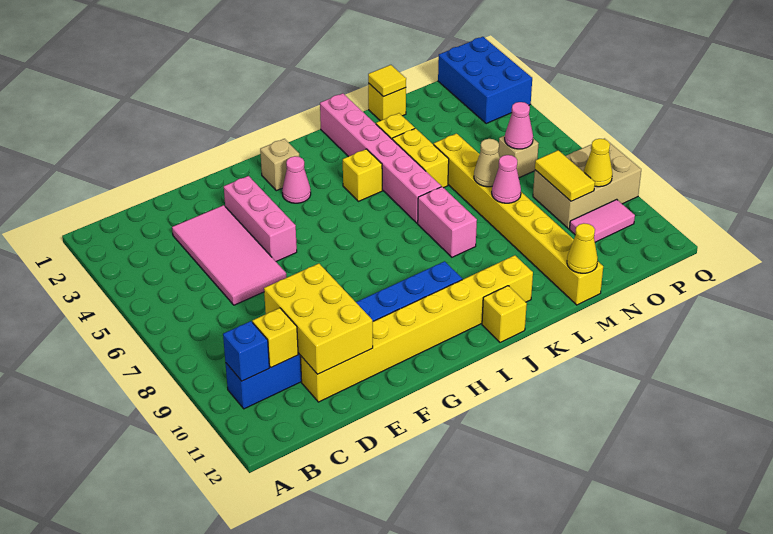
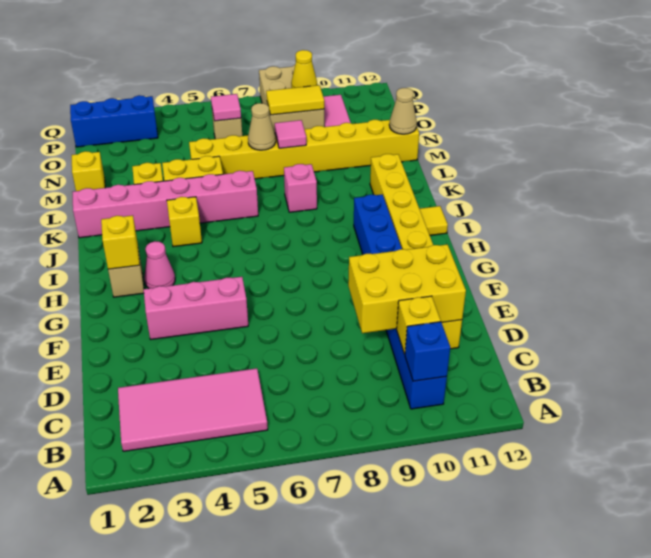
pink tile D3:E6 level 1 -> pink tile B2:C5 level 1
yellow brick J12 level 1 -> yellow brick H2 level 2
pink brick K7:K8 level 1 -> pink brick K8 level 1
yellow tile M1 level 2 -> yellow tile I12 level 1
pink cone M8 level 2 -> pink tile M8 level 2
yellow cone M12 level 2 -> tan cone M12 level 2
pink cone O6 level 2 -> pink tile O6 level 2
blue brick P1:Q3 level 1 -> blue brick P1:P3 level 1

